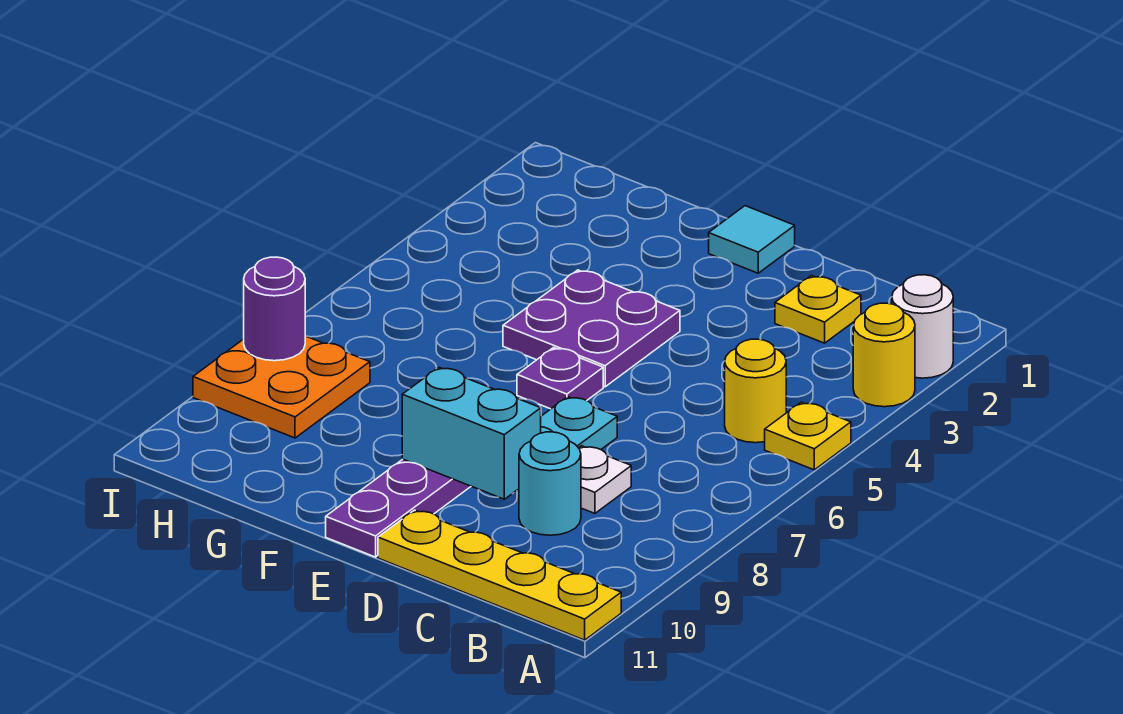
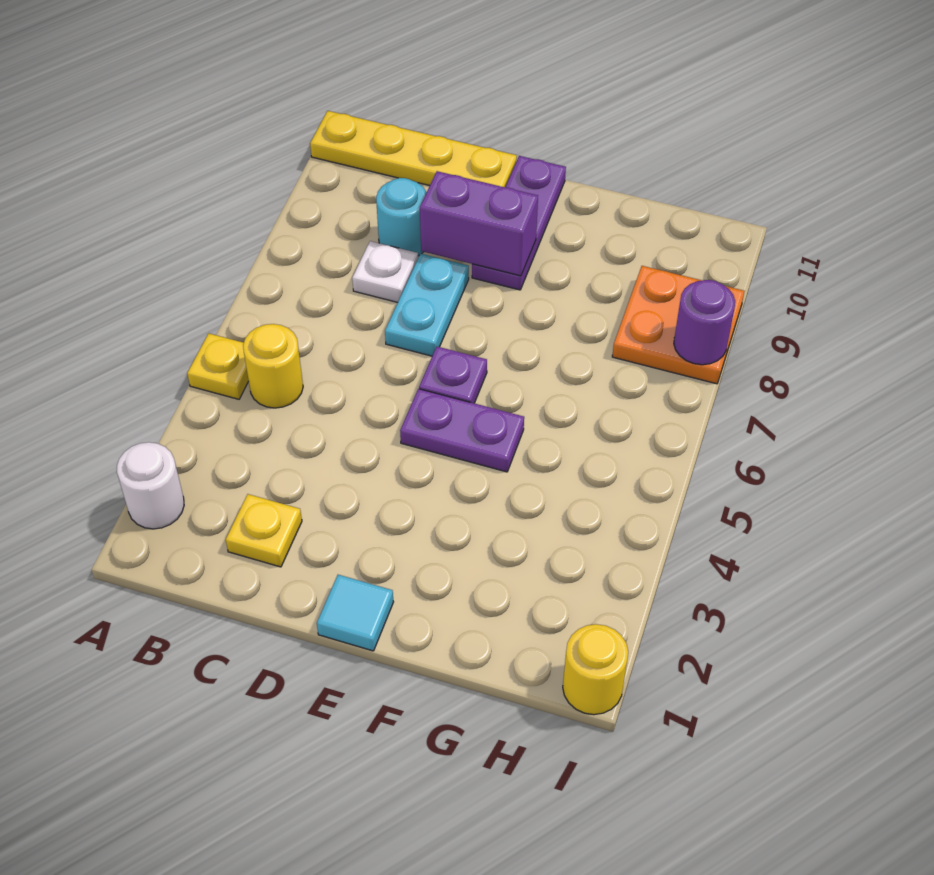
yellow round brick A3 level 1 -> yellow round brick I1 level 1
cyan brick D9:E9 level 2 -> purple brick D9:E9 level 2
purple plate E4:F5 level 1 -> purple plate E5:F5 level 1

